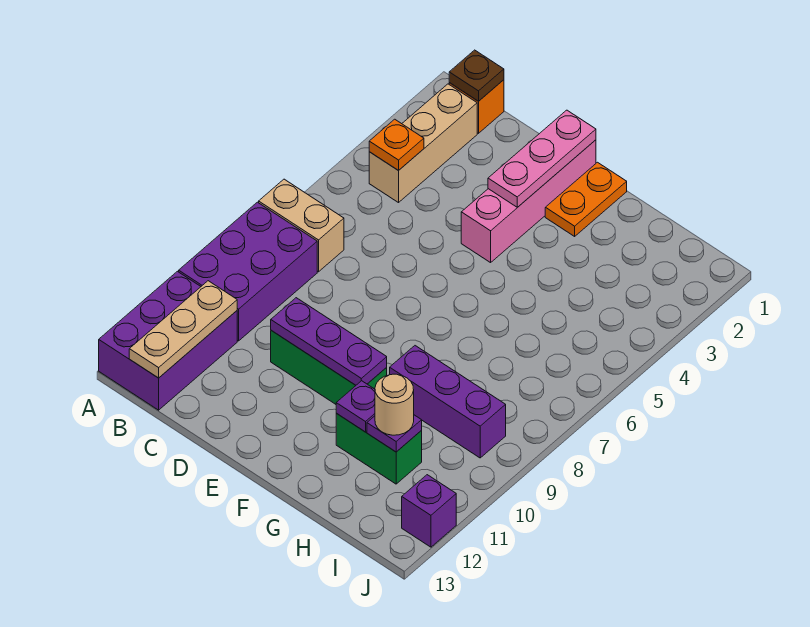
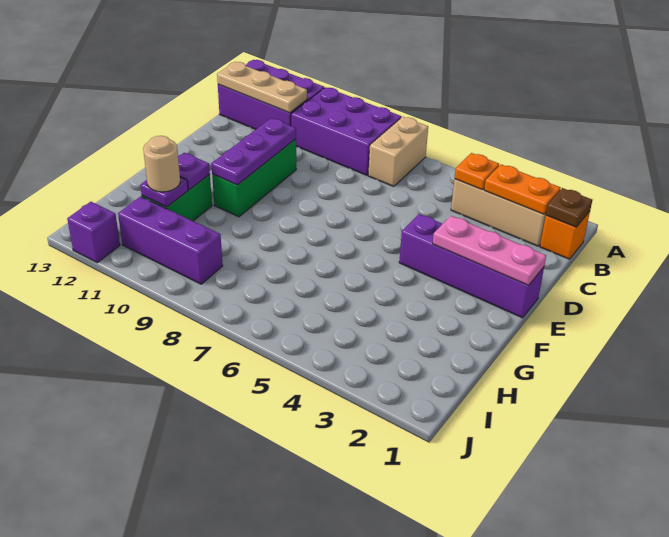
pink brick E1:E4 level 1 -> purple brick E1:E4 level 1
orange plate F1:F2 level 1 -> orange plate B2:B3 level 2
purple brick G9:I9 level 1 -> purple brick I9:I11 level 1

